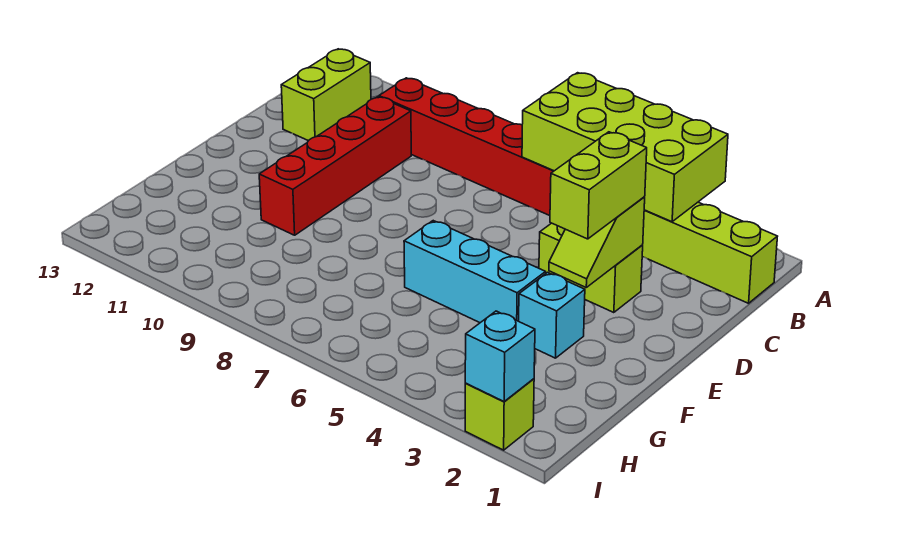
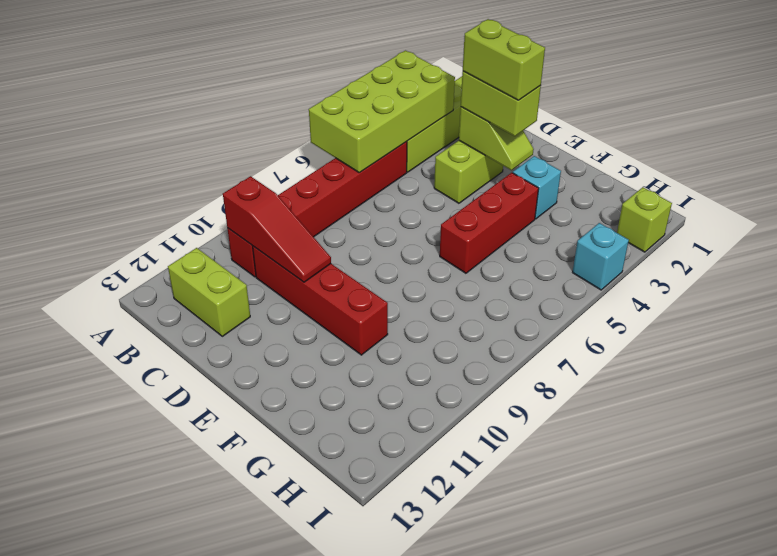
none -> red slope B10:D10 level 2 top B
none -> lime brick D3:E3 level 4
cyan brick F4:F6 level 1 -> red brick F4:F6 level 1
cyan brick I2 level 2 -> cyan brick I4 level 1

